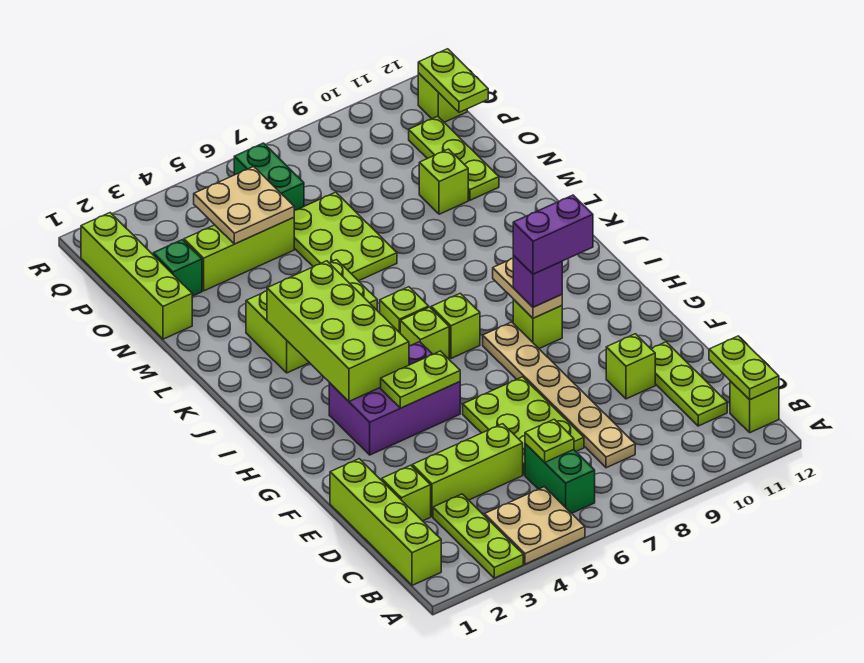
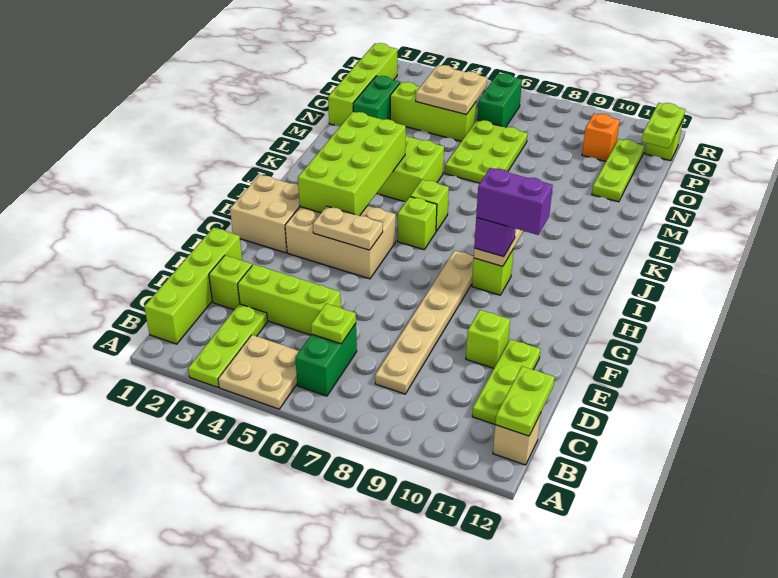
lime brick B12 level 1 -> tan brick B12 level 1
lime plate D6:F7 level 1 -> none
none -> tan brick G1:H2 level 1
purple brick G3:H5 level 1 -> tan brick G3:H5 level 1
lime plate G4:G5 level 2 -> tan plate G4:G5 level 2
lime brick I7 level 1 -> none
lime brick N10 level 1 -> none
green brick O2 level 1 -> green brick N2:O2 level 1
none -> orange brick P10 level 1

